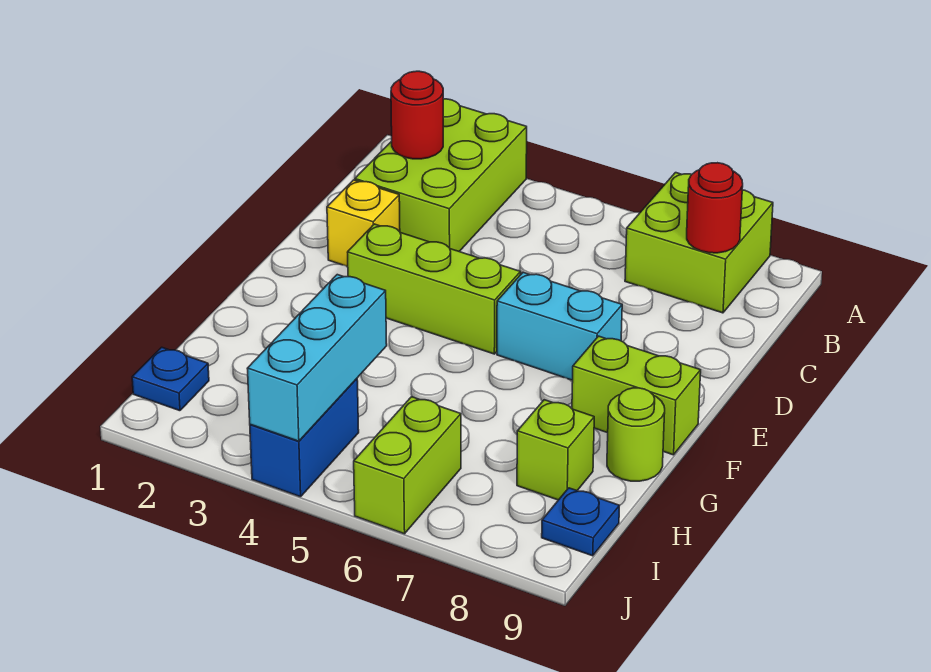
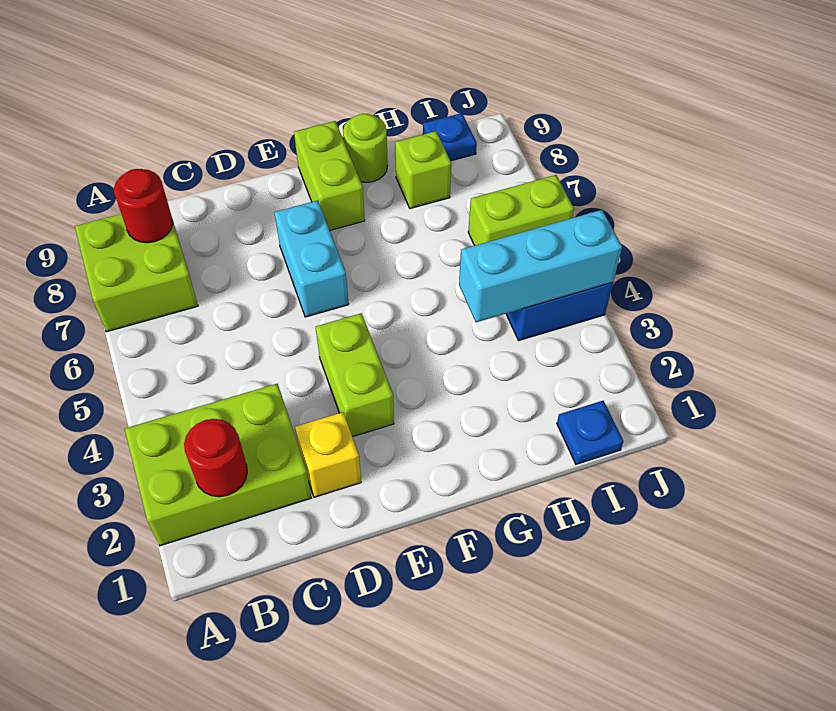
lime brick E3:E5 level 1 -> lime brick E3:E4 level 1

